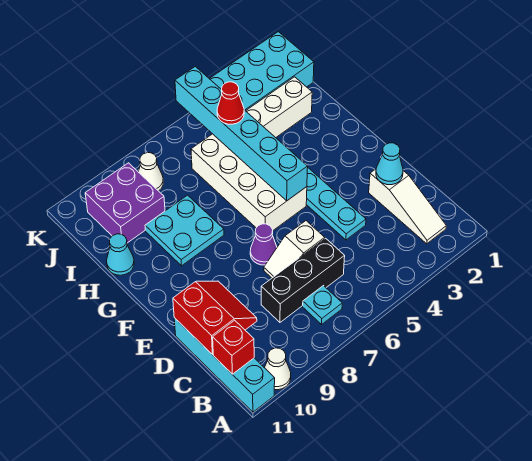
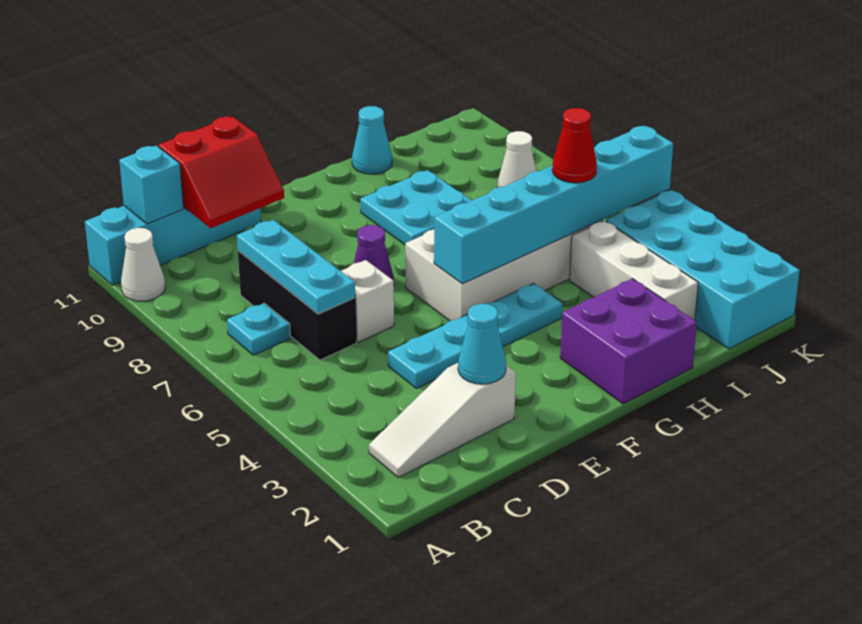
red brick B11 level 2 -> cyan brick B11 level 2
none -> cyan plate C6:C8 level 2
purple brick I9:J10 level 1 -> purple brick G1:H2 level 1

